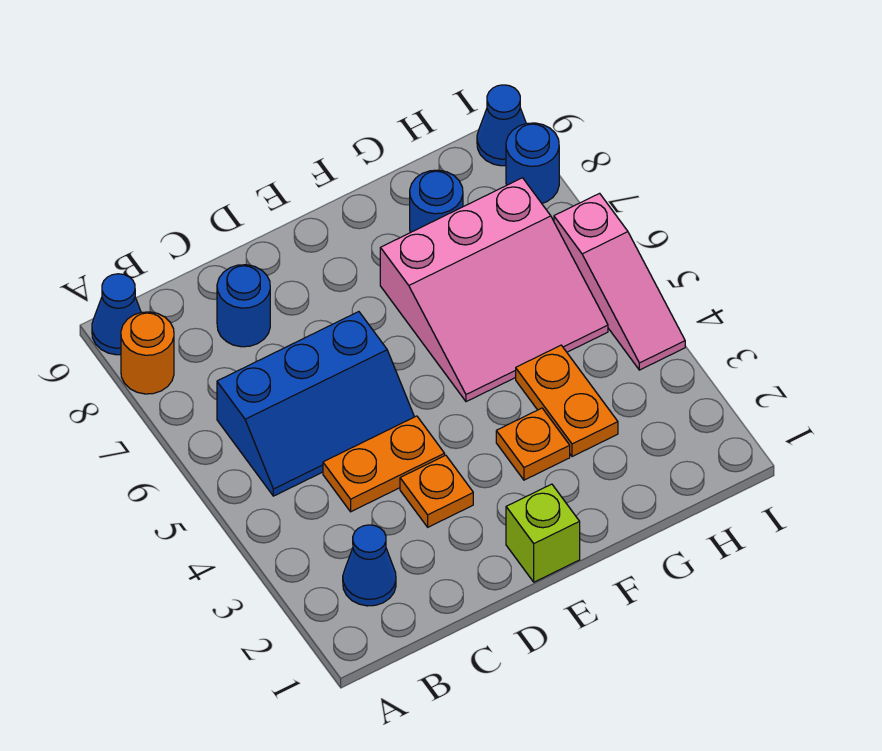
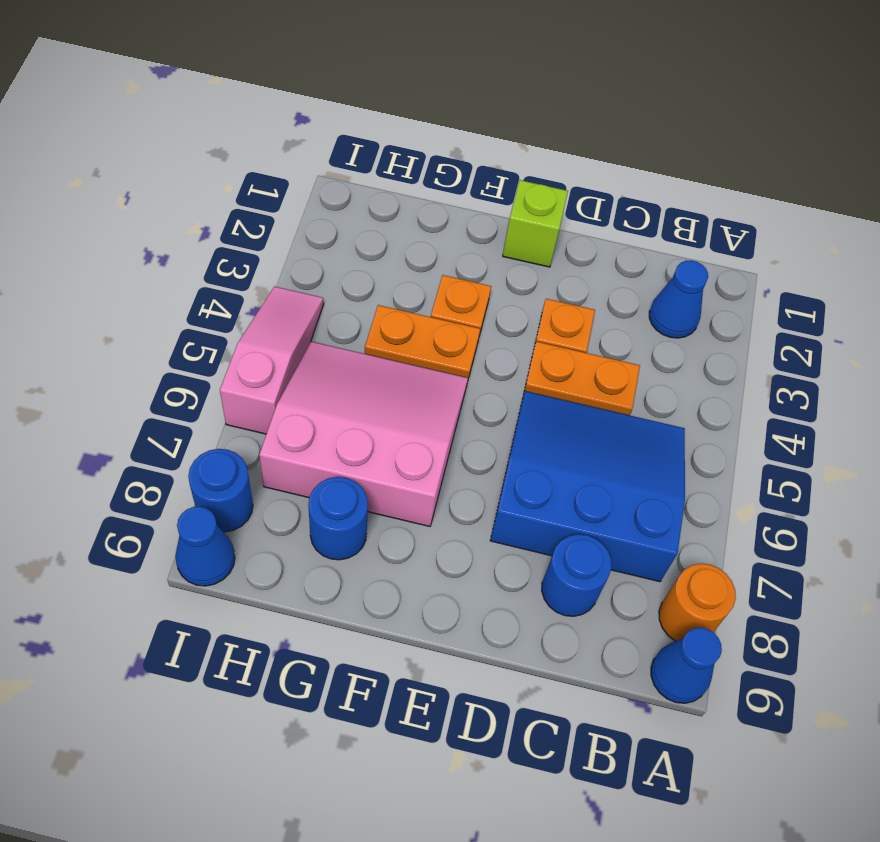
blue slope B5:D6 level 1 top 6 -> blue slope B5:D7 level 1 top 7
orange plate G3:G4 level 1 -> orange plate F4:G4 level 1

